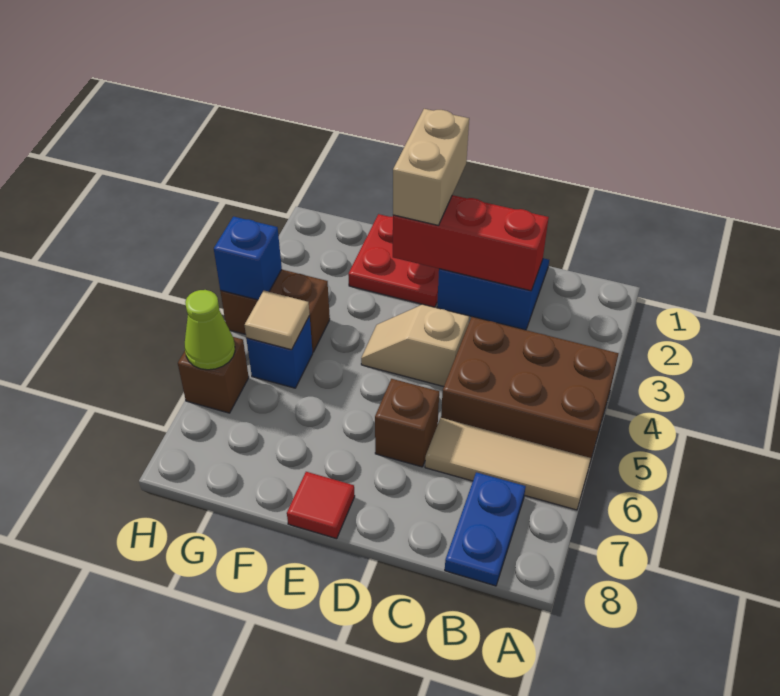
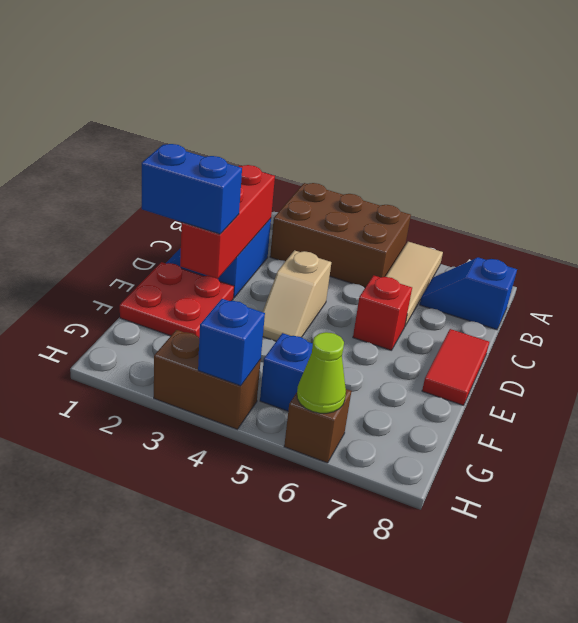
brown brick A4:C5 level 1 -> brown brick A3:B5 level 1
blue plate B7:B8 level 1 -> blue slope B7:B8 level 1 top 8
brown brick D6 level 1 -> red brick D6 level 1
tan brick E1:E2 level 3 -> blue brick E1:E2 level 3
red tile E8 level 1 -> red tile D8:E8 level 1
brown brick G4:H4 level 1 -> brown brick H3:H4 level 1
tan tile G5 level 2 -> none

